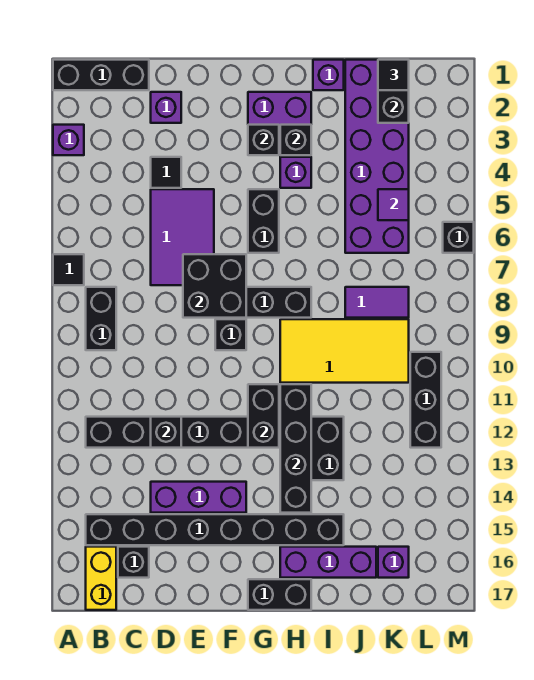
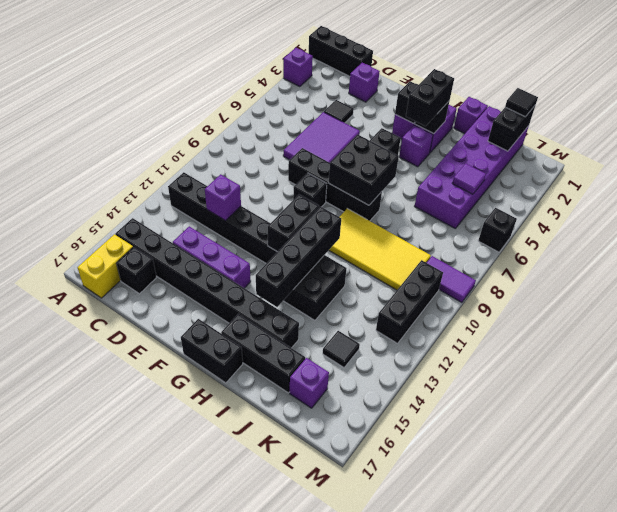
black tile A7 level 1 -> black tile K14 level 1
black brick B8:B9 level 1 -> black brick H3:H4 level 3
black brick D12 level 2 -> purple brick D12 level 2
black brick E7:F8 level 2 -> black brick G7:H8 level 2
purple brick H16:J16 level 1 -> black brick H16:J16 level 1
purple tile J8:K8 level 1 -> purple tile L9:M9 level 1

